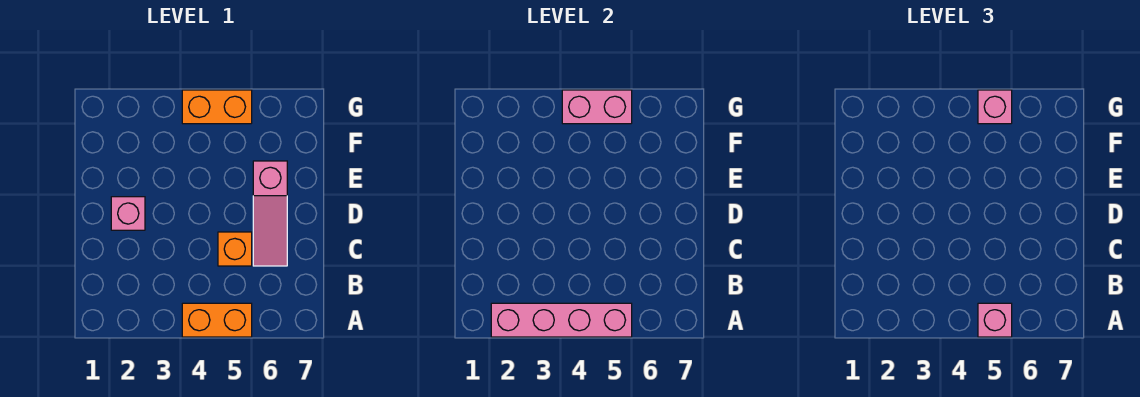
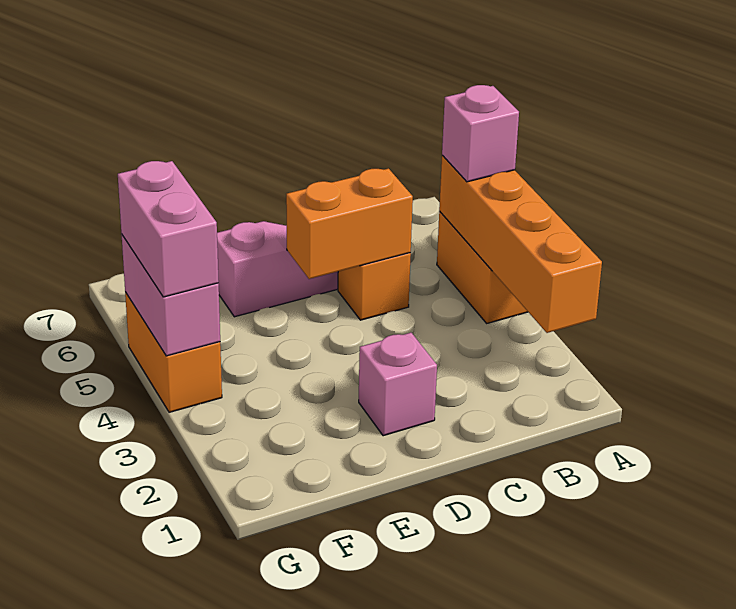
pink brick A2:A5 level 2 -> orange brick A2:A5 level 2
none -> orange brick C5:D5 level 2
pink brick G5 level 3 -> pink brick G4:G5 level 3

